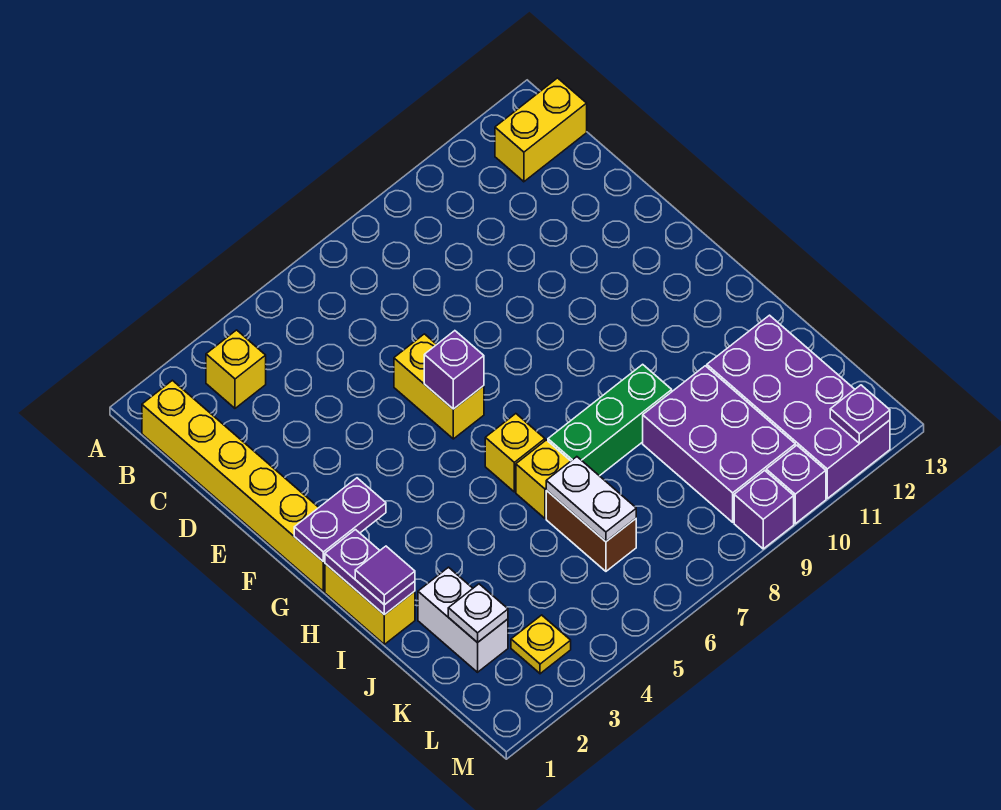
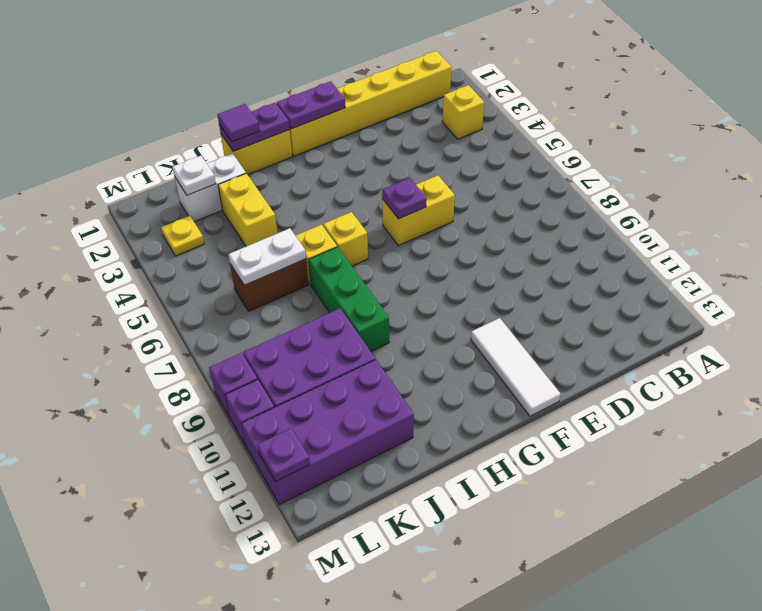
yellow brick B12:B13 level 1 -> yellow brick J3:J4 level 1
purple brick F6 level 2 -> purple plate F6 level 2
none -> white tile F11:F13 level 1
purple plate G1:G2 level 2 -> purple plate F1:G1 level 2

